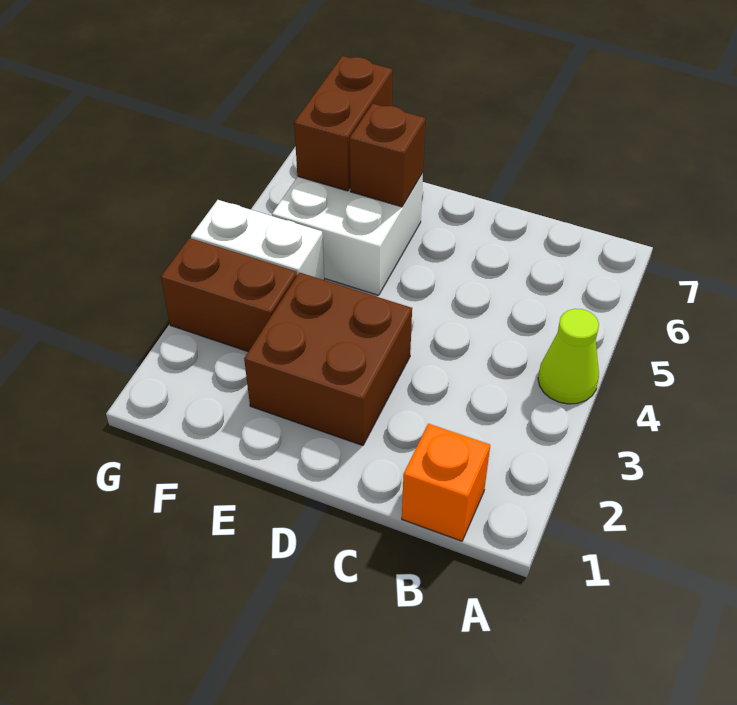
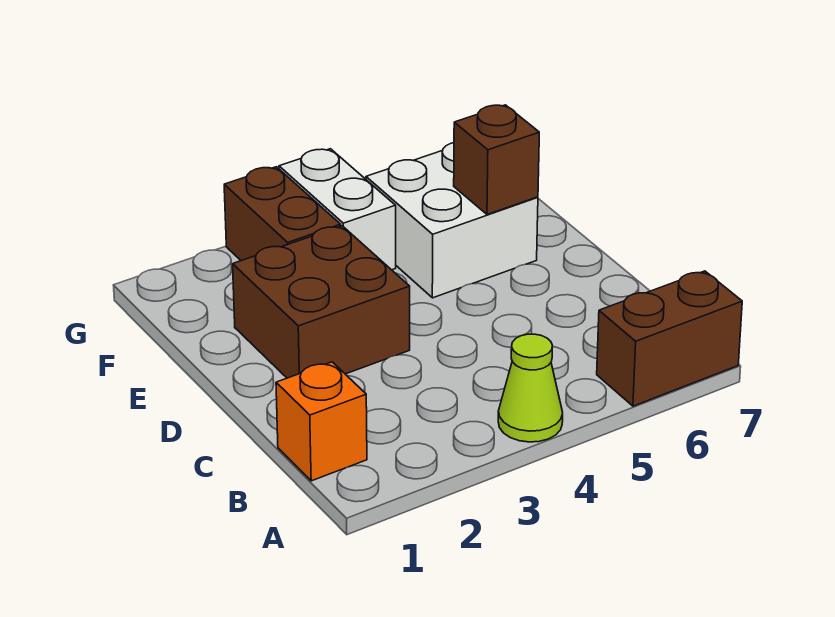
brown brick F6:F7 level 2 -> brown brick A6:A7 level 1

